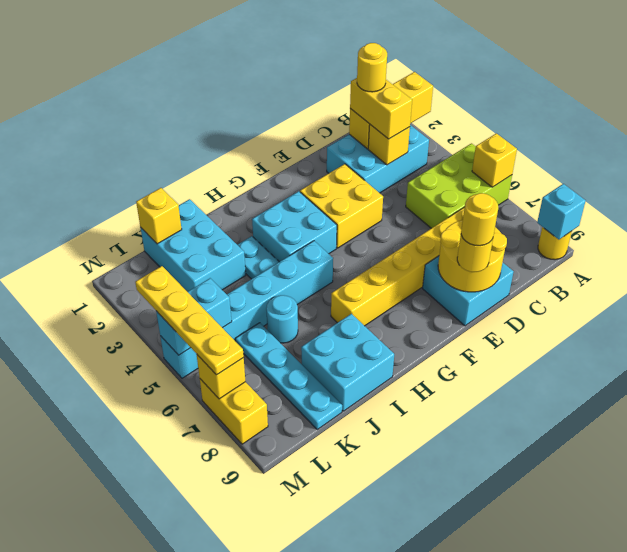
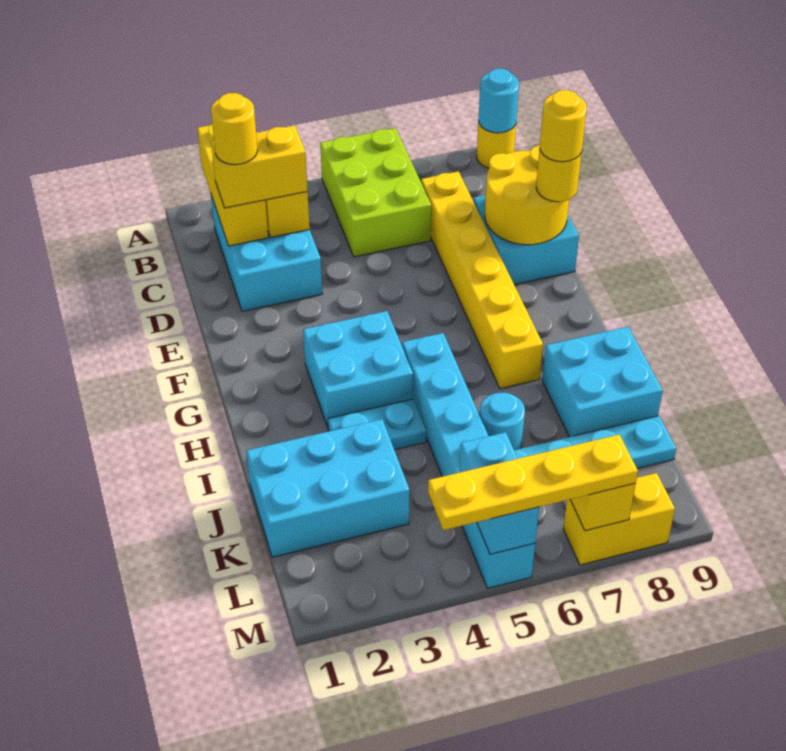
yellow brick A6 level 2 -> none
cyan brick A9 level 2 -> cyan round brick A9 level 2
yellow brick E3:F4 level 1 -> none
yellow brick K1 level 2 -> none

